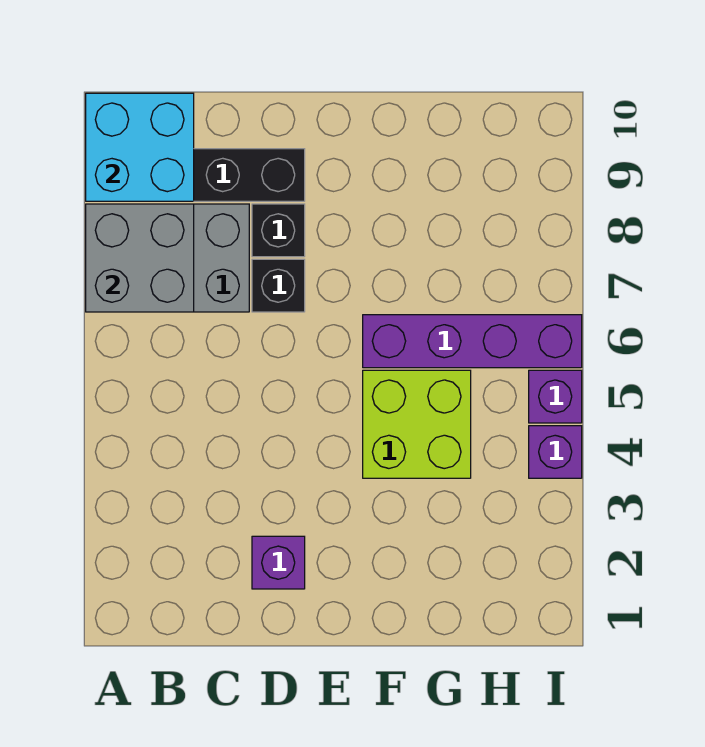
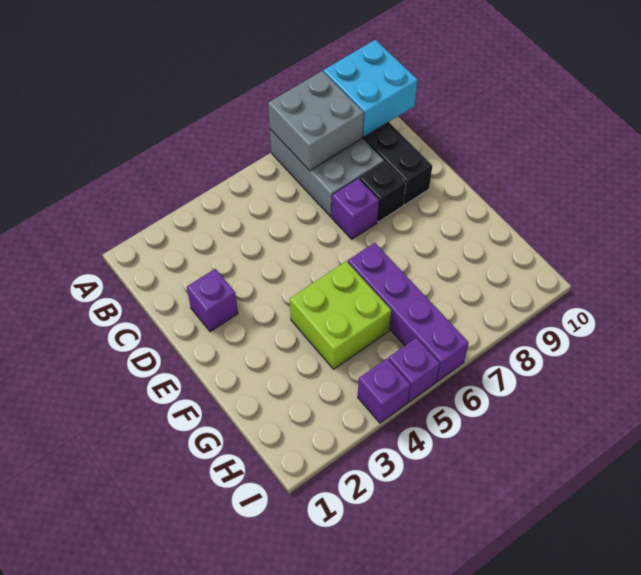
black brick D7 level 1 -> purple brick D7 level 1

